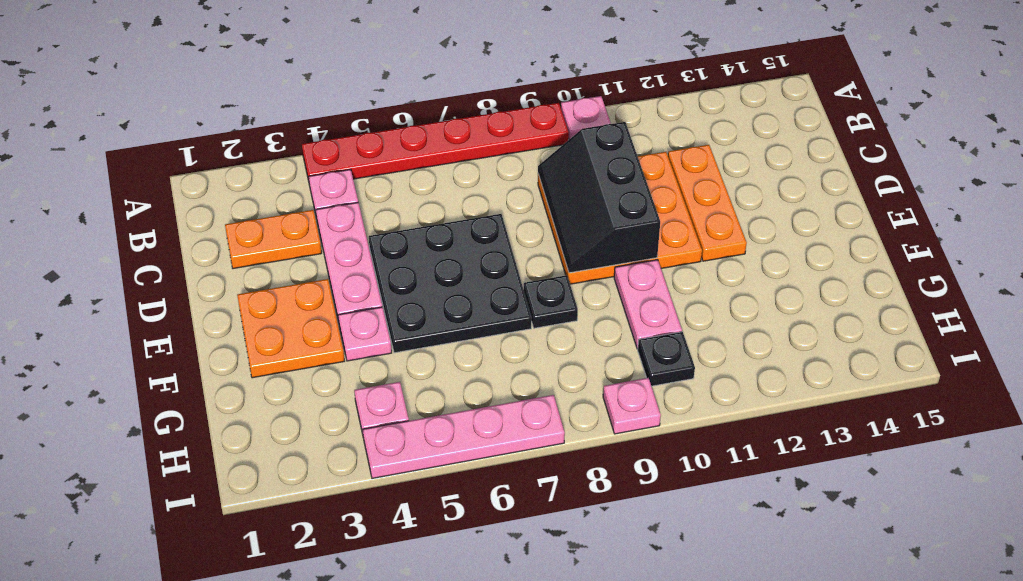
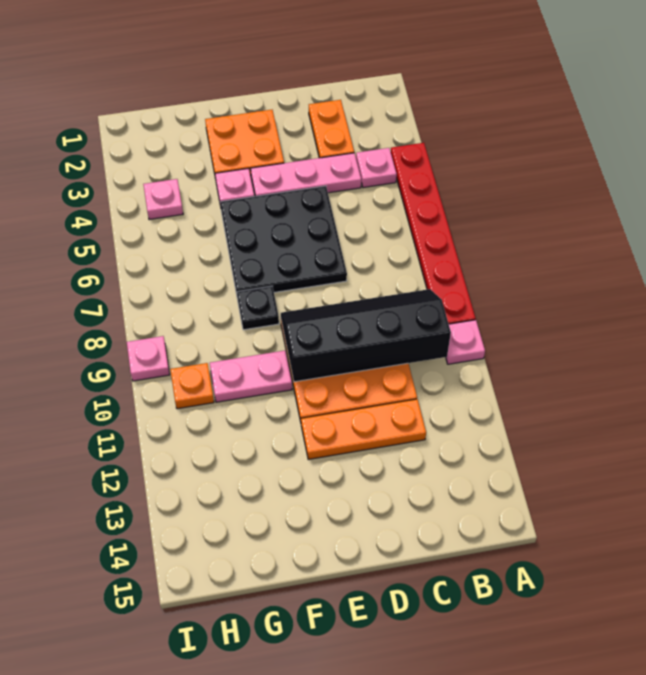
black slope C9:E10 level 2 top 10 -> black slope B9:E10 level 2 top 10
black plate H10 level 1 -> orange plate H10 level 1
pink plate I4:I7 level 1 -> none

